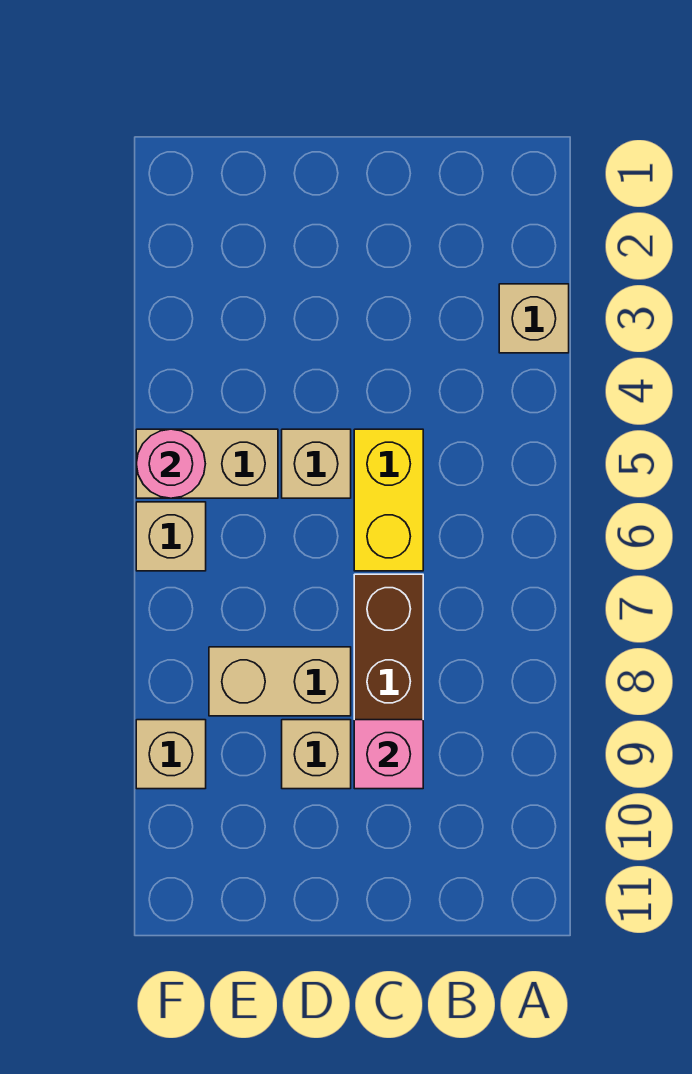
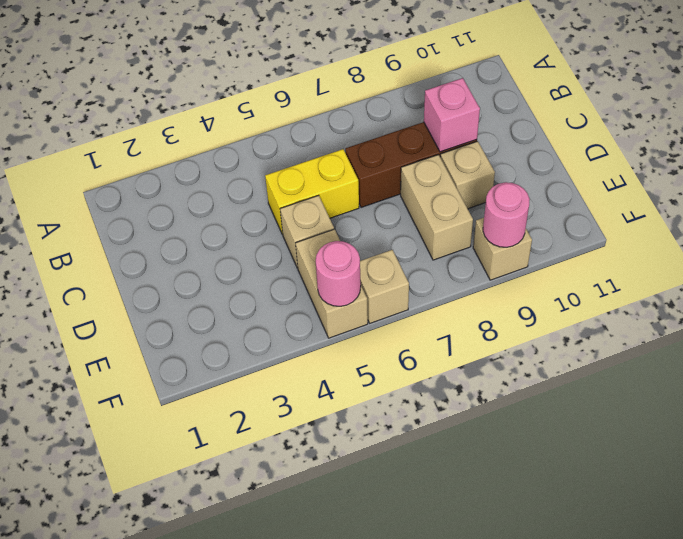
tan brick A3 level 1 -> none
none -> pink round brick F9 level 2

